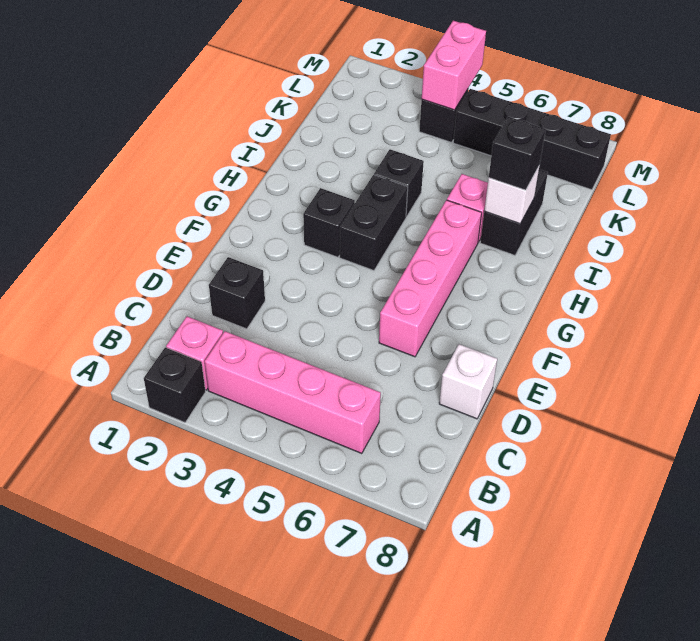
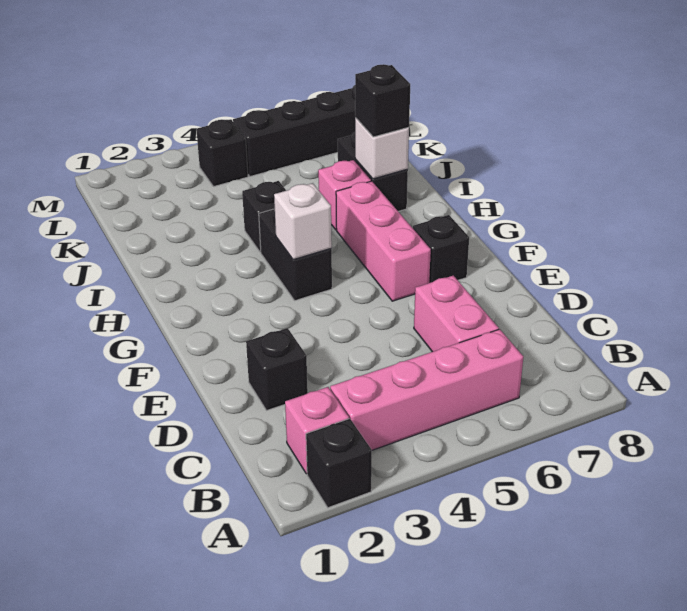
white brick D8 level 1 -> white brick G4 level 2
pink brick E6:H6 level 1 -> pink brick F6:H6 level 1
black brick G3 level 1 -> black brick F7 level 1
pink brick L4:M4 level 2 -> pink brick C6:D6 level 1

